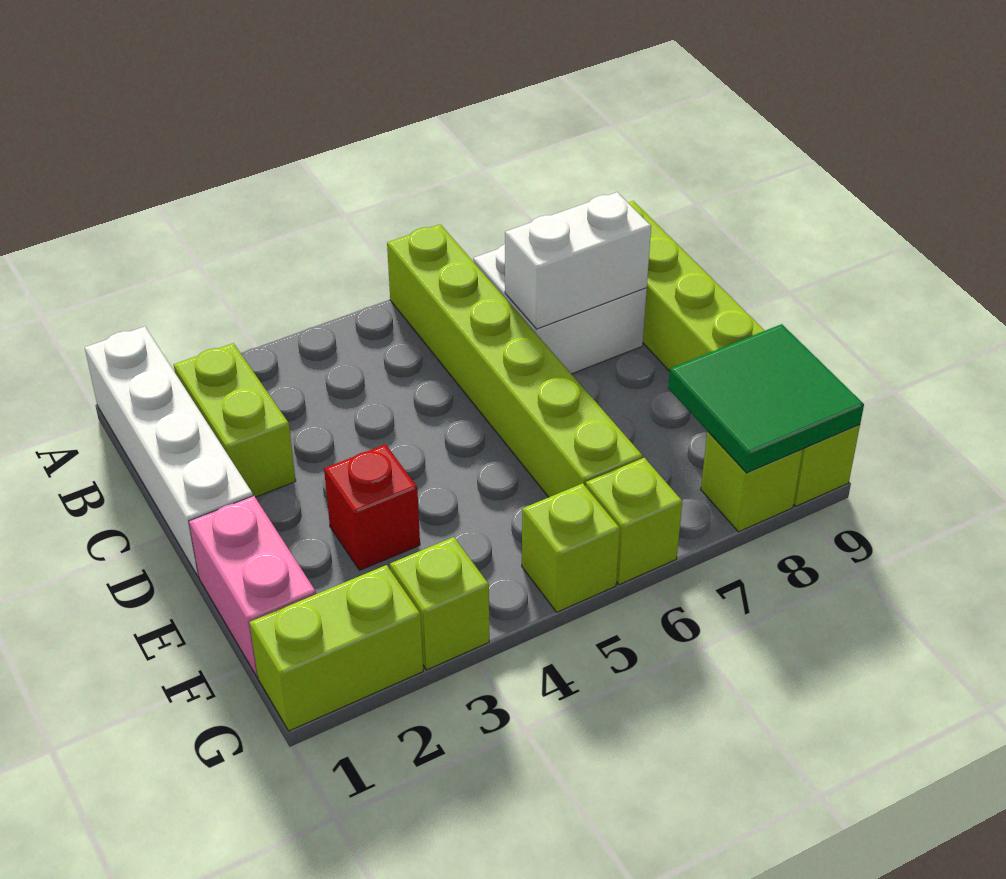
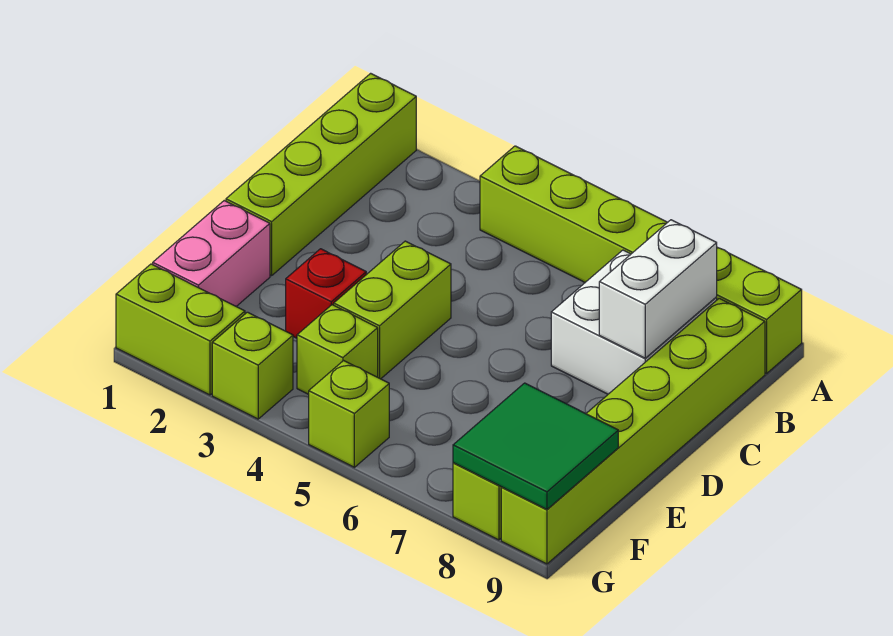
white brick A1:D1 level 1 -> lime brick A1:D1 level 1
lime brick A6:F6 level 1 -> lime brick A4:A9 level 1
lime brick B2:C2 level 1 -> lime brick D4:E4 level 1
white brick C7:C8 level 2 -> white brick B8:C8 level 2
lime brick G6 level 1 -> lime brick F4 level 1

